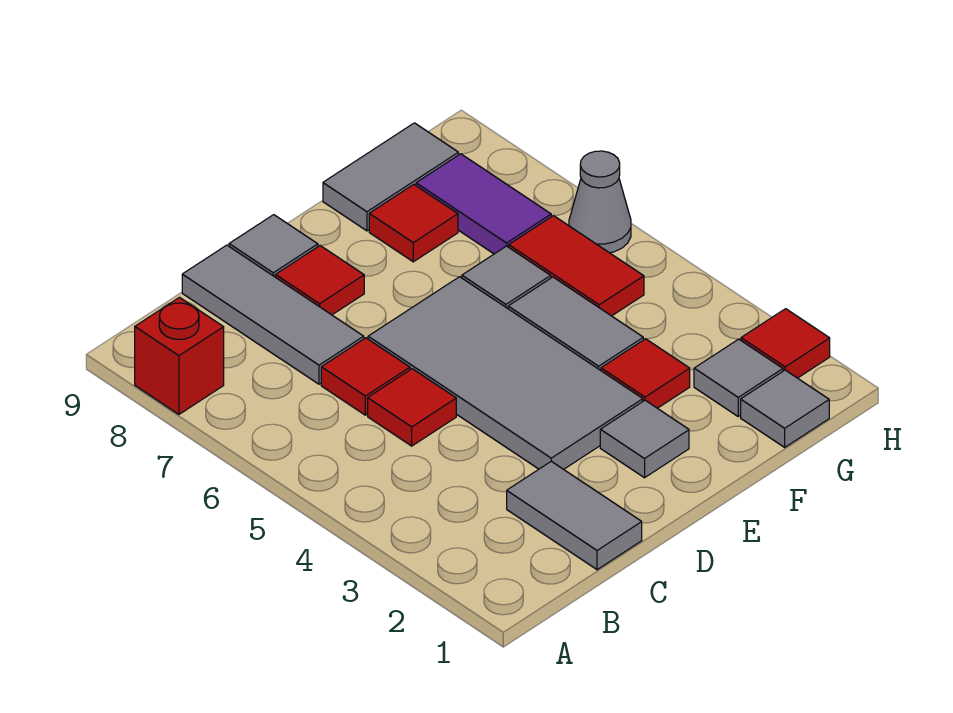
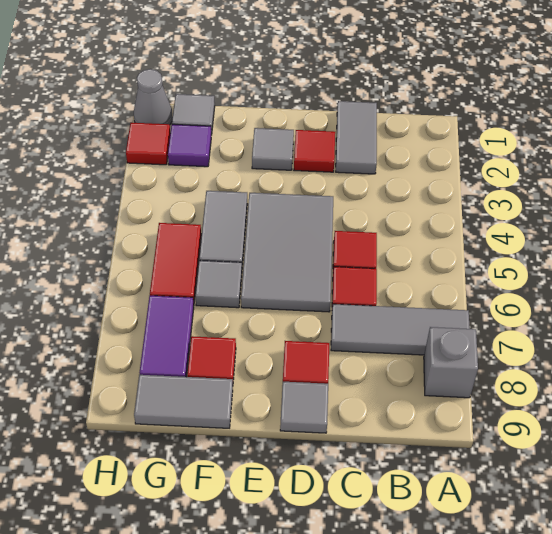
red brick A8 level 1 -> grey brick A8 level 1
grey tile C7:C9 level 1 -> grey tile A7:C7 level 1
grey tile D3:E6 level 1 -> grey tile D4:E6 level 1
red tile F3 level 1 -> red tile D2 level 1
grey tile G2 level 1 -> purple tile G2 level 1
grey cone H6 level 1 -> grey cone H1 level 1

